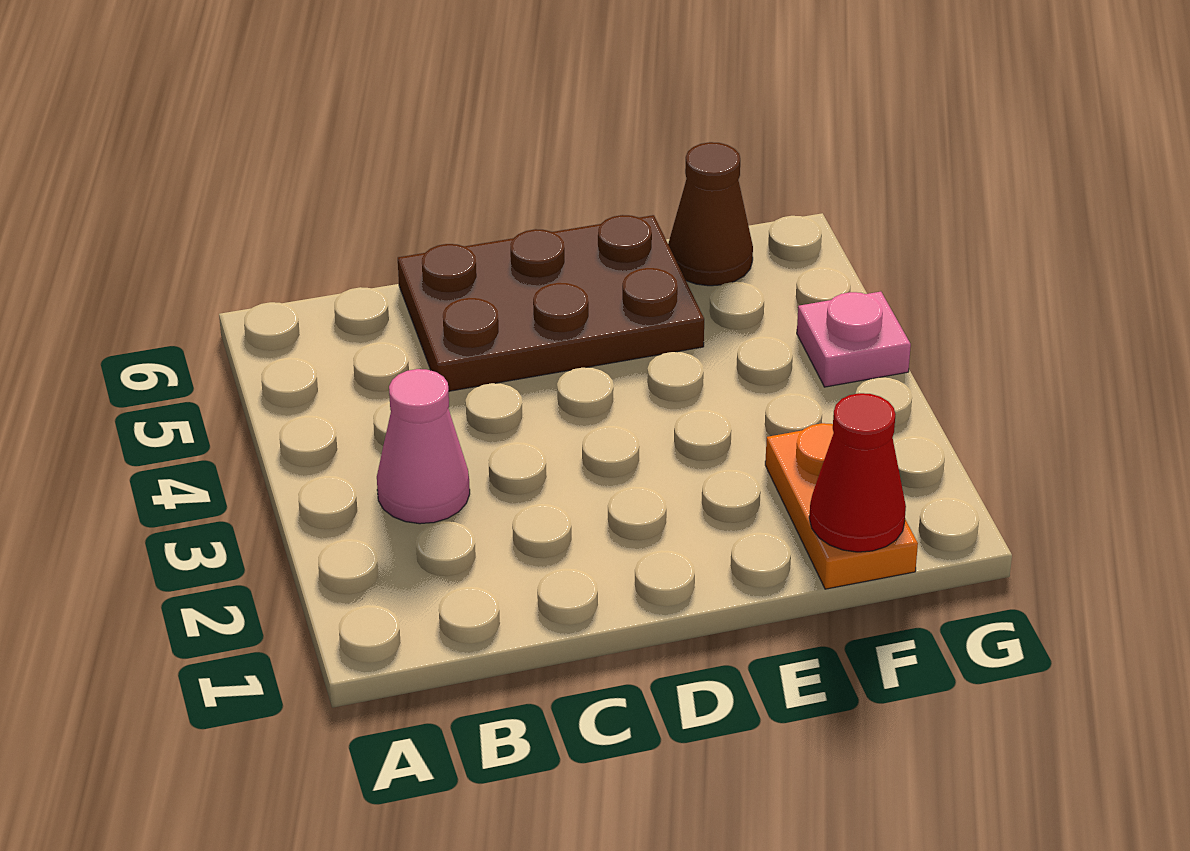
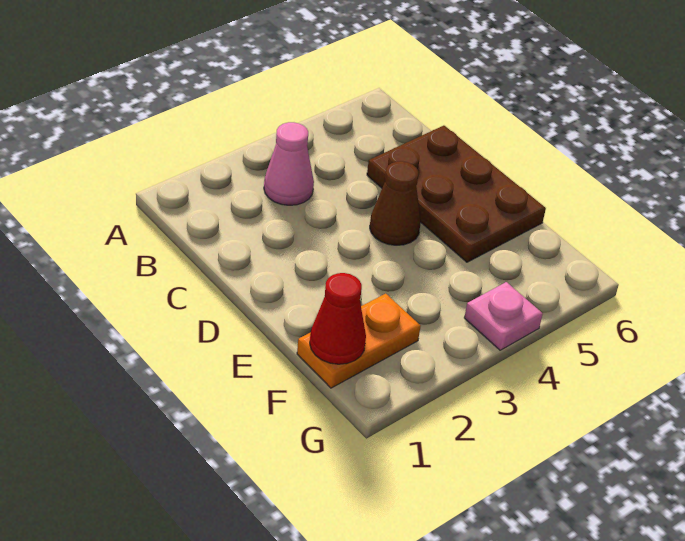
brown cone F6 level 1 -> brown cone D4 level 1

